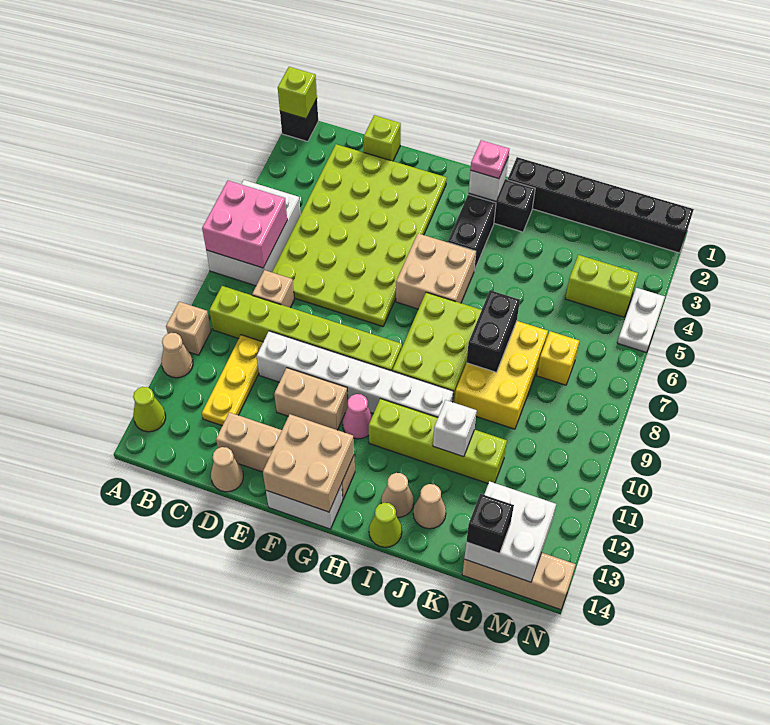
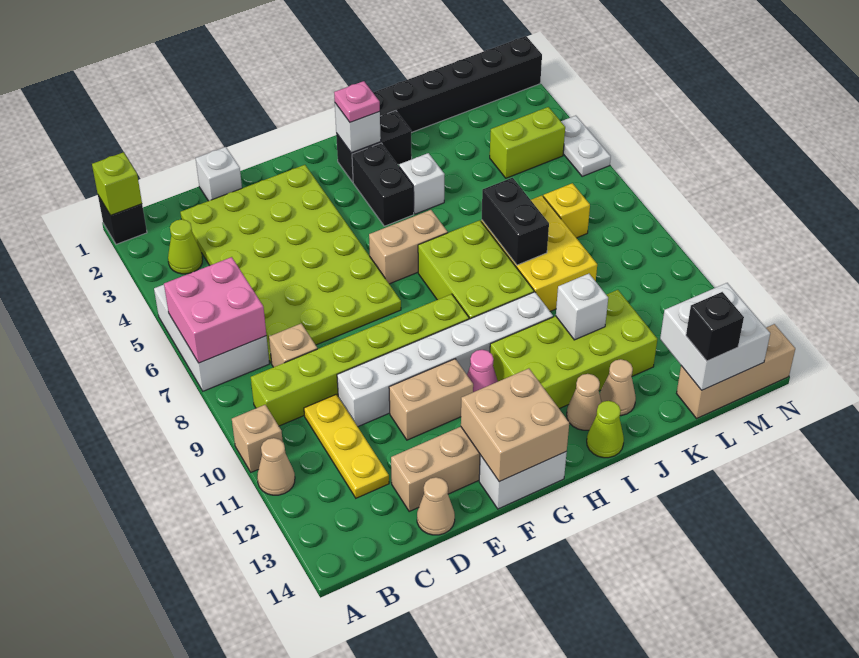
lime cone A13 level 1 -> lime cone B3 level 1
lime brick D1 level 1 -> white brick D1 level 1
tan brick G5:H6 level 1 -> tan brick G6:H6 level 1
lime brick H11:K11 level 1 -> lime brick H11:K12 level 1
none -> white brick I4 level 1

